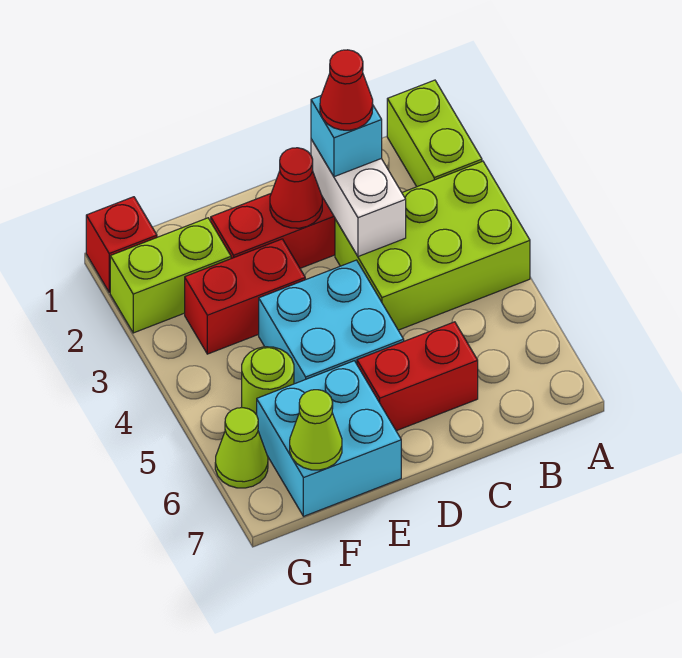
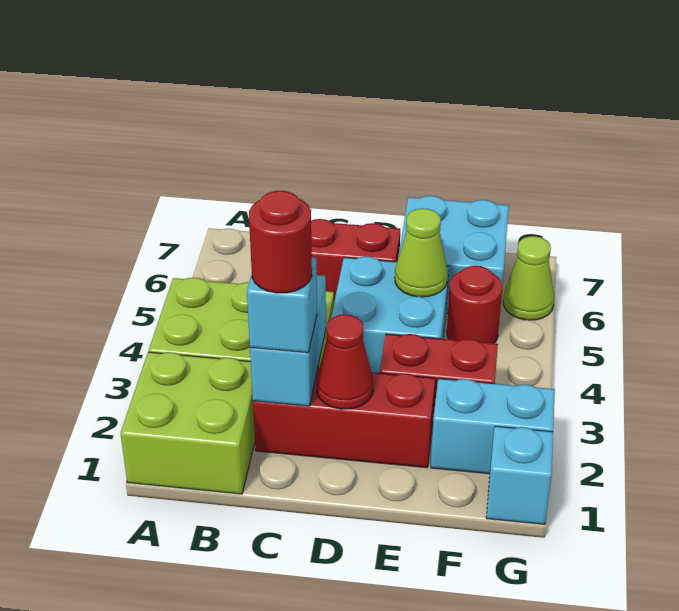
lime brick A1:A2 level 1 -> lime brick A1:B2 level 1
white brick C2:C3 level 2 -> cyan brick C2:C3 level 2
red cone C2 level 4 -> red round brick C2 level 4
lime brick F2:G2 level 1 -> cyan brick F2:G2 level 1
lime round brick F5 level 1 -> red round brick F5 level 1
lime cone F7 level 2 -> lime cone E5 level 2
red brick G1 level 1 -> cyan brick G1 level 1

